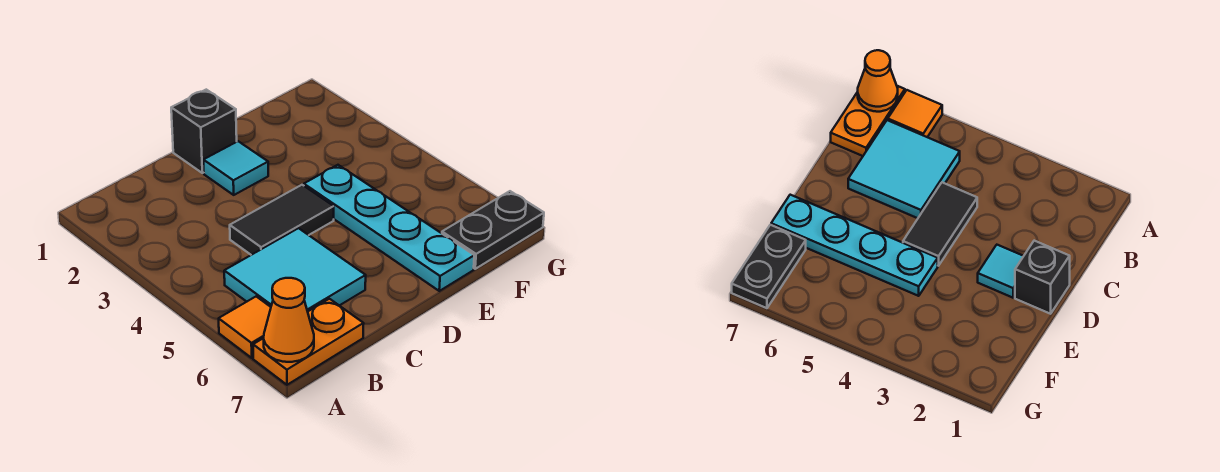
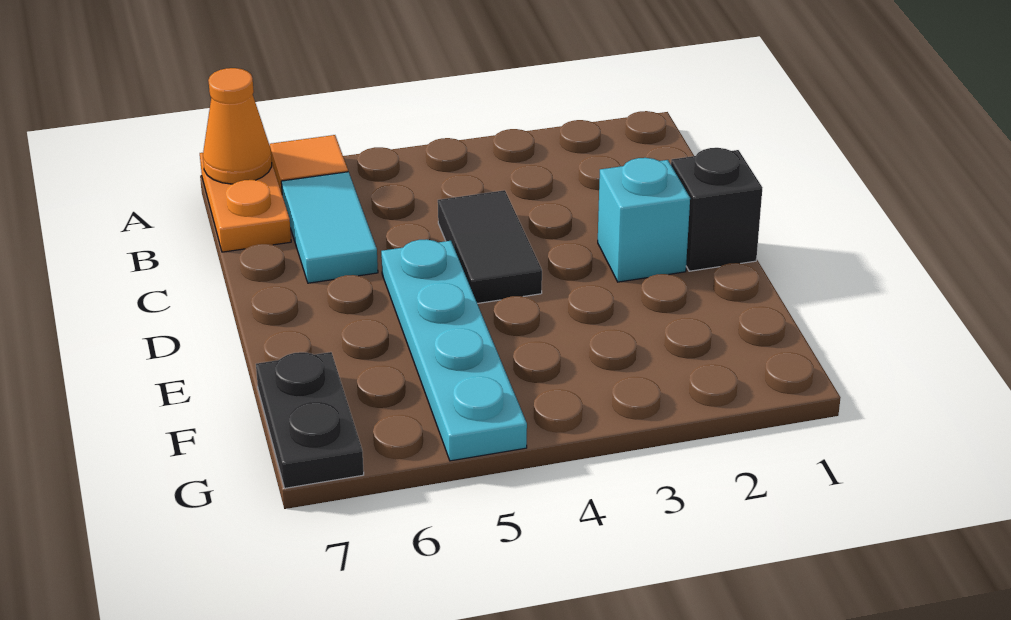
cyan tile B5:C6 level 1 -> cyan tile B6:C6 level 1
cyan tile D2 level 1 -> cyan brick D2 level 1
cyan plate E4:E7 level 1 -> cyan plate D5:G5 level 1

